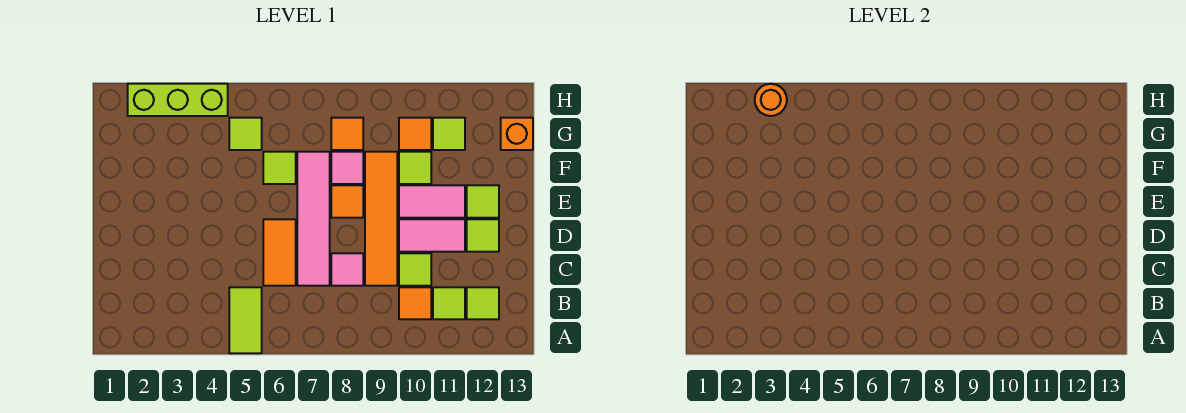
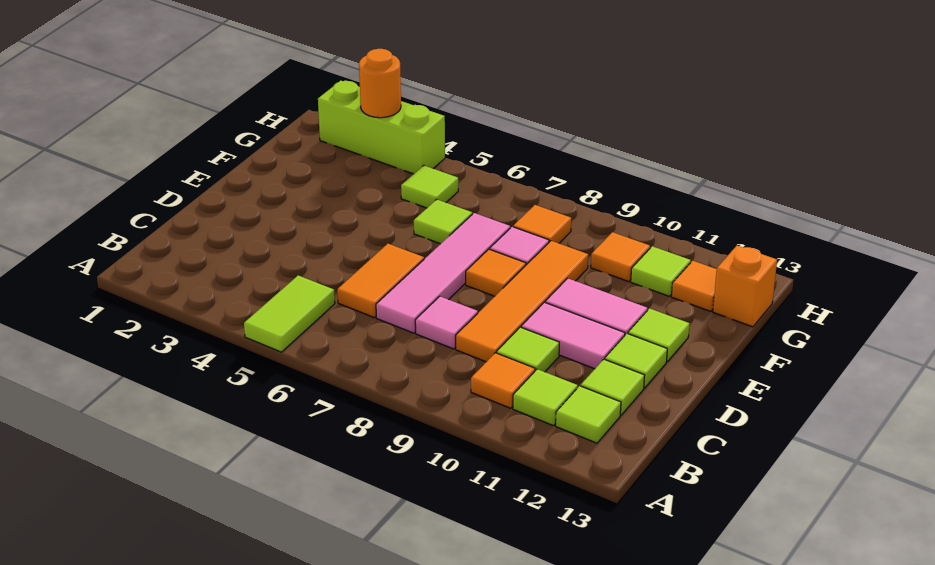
lime tile F10 level 1 -> lime tile C12 level 1
none -> orange tile G12 level 1

